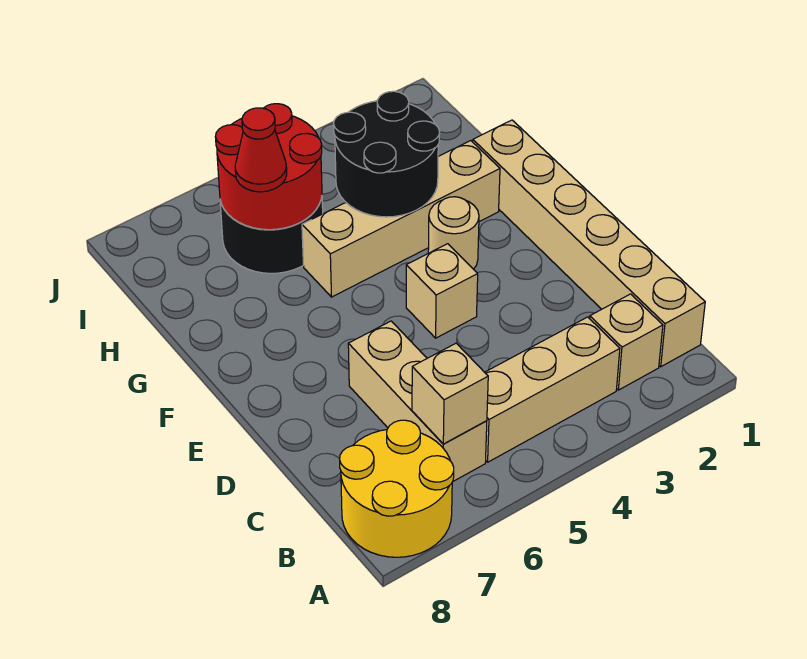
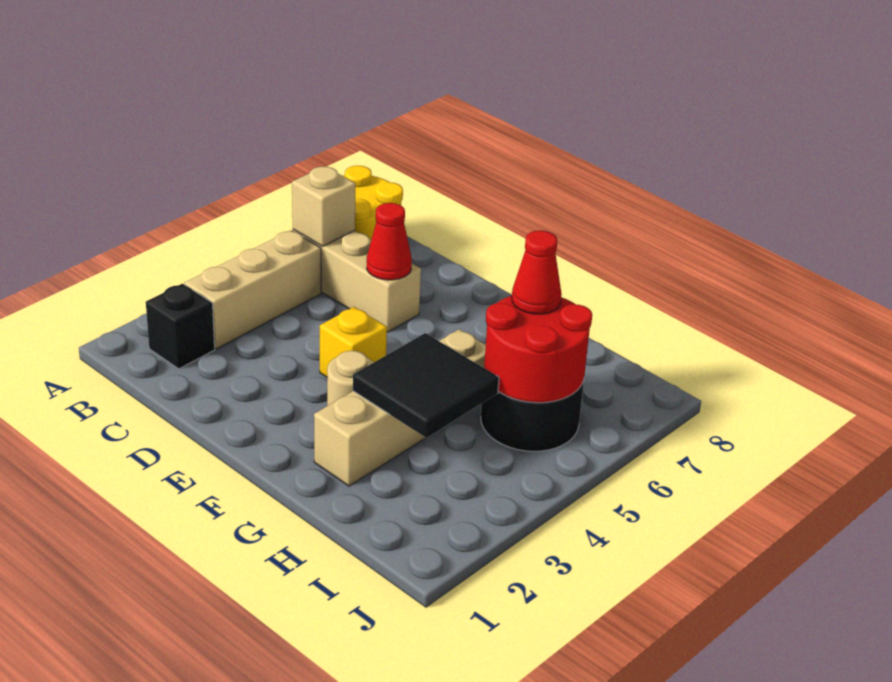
tan brick B1:G1 level 1 -> none
tan brick B2 level 1 -> black brick B2 level 1
none -> red cone D6 level 2
tan brick E4 level 1 -> yellow brick E4 level 1
black round brick G3:H4 level 2 -> black tile G3:H4 level 2

